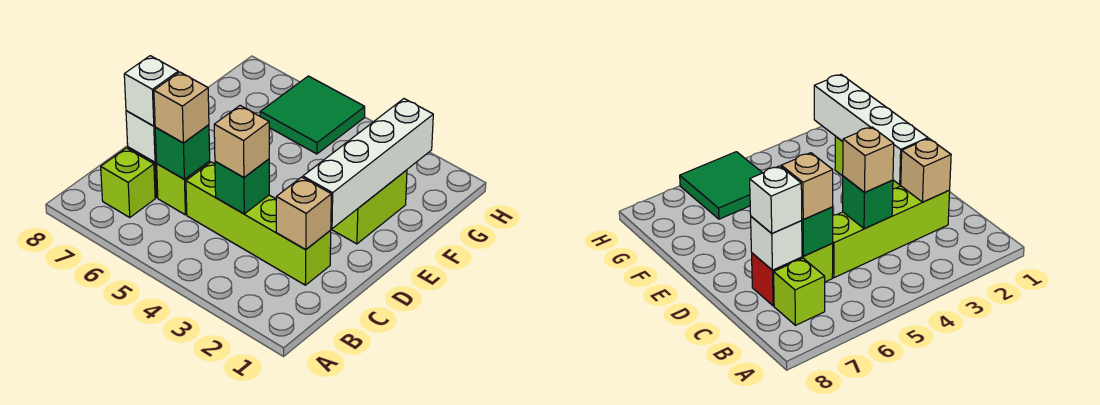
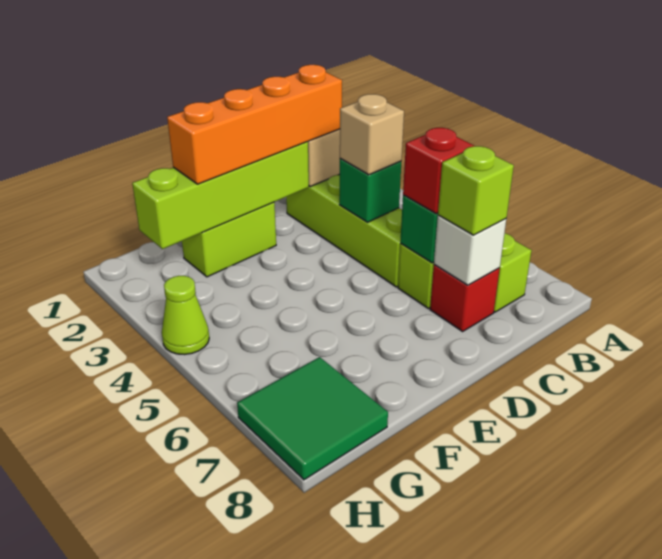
none -> orange brick C2:F2 level 3
tan brick C6 level 3 -> red brick C6 level 3
white brick C7 level 3 -> lime brick C7 level 3
white brick D2:G2 level 2 -> lime brick D2:G2 level 2
green tile G5:H6 level 1 -> green tile G7:H8 level 1
none -> lime cone H4 level 1

